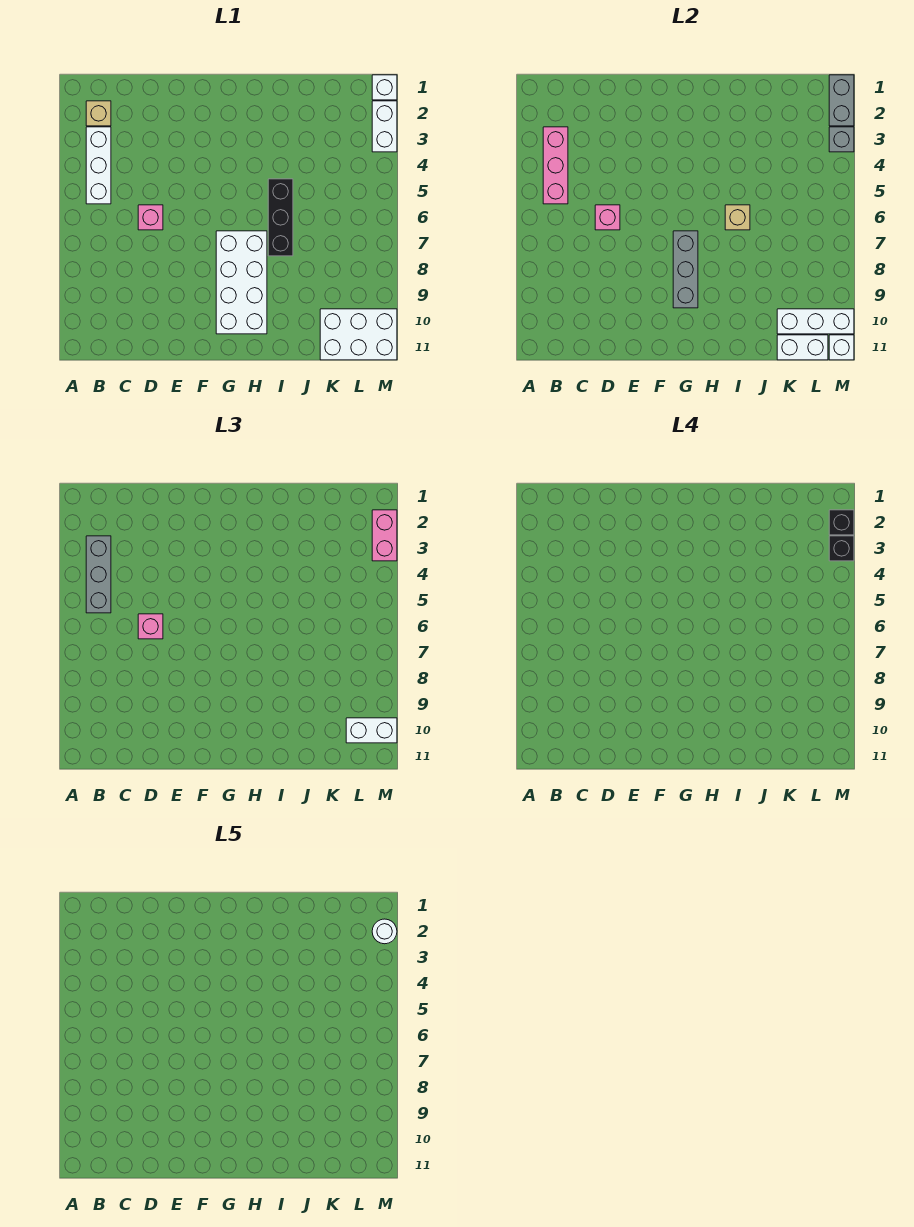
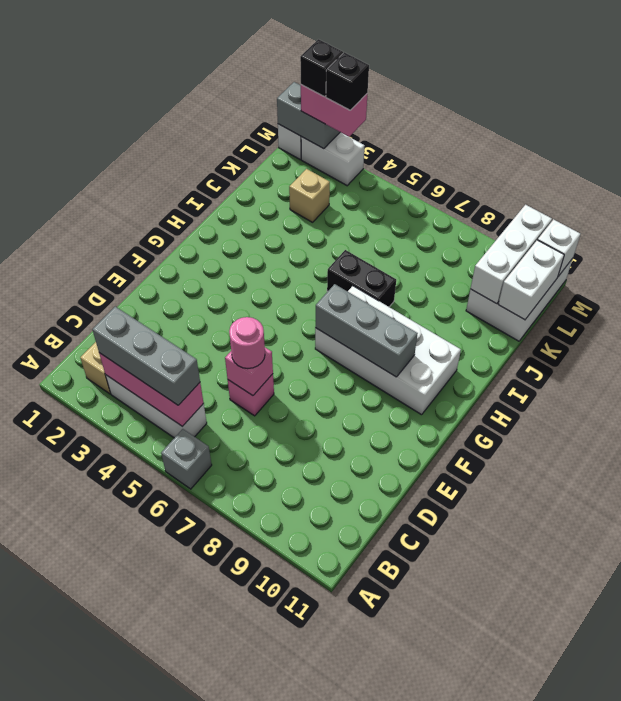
pink brick D6 level 3 -> pink round brick D6 level 3
black brick I5:I7 level 1 -> black brick I6:I7 level 1
tan brick I6 level 2 -> tan brick K3 level 1
white brick L10:M10 level 3 -> none
white round brick M2 level 5 -> none
grey brick M3 level 2 -> grey brick A6 level 1

